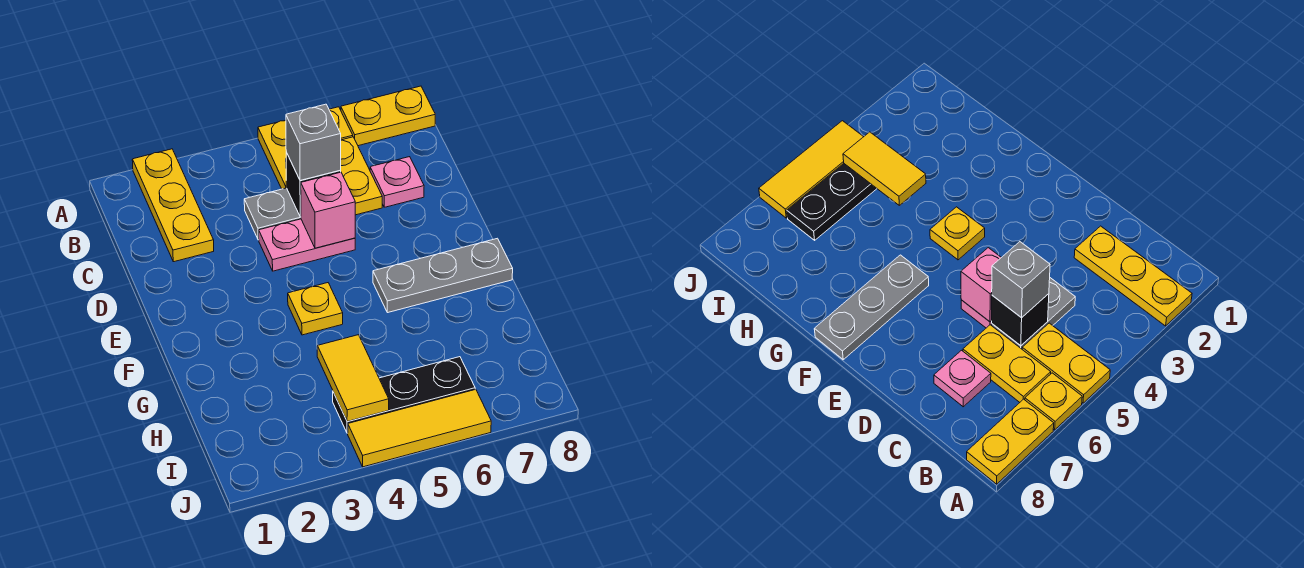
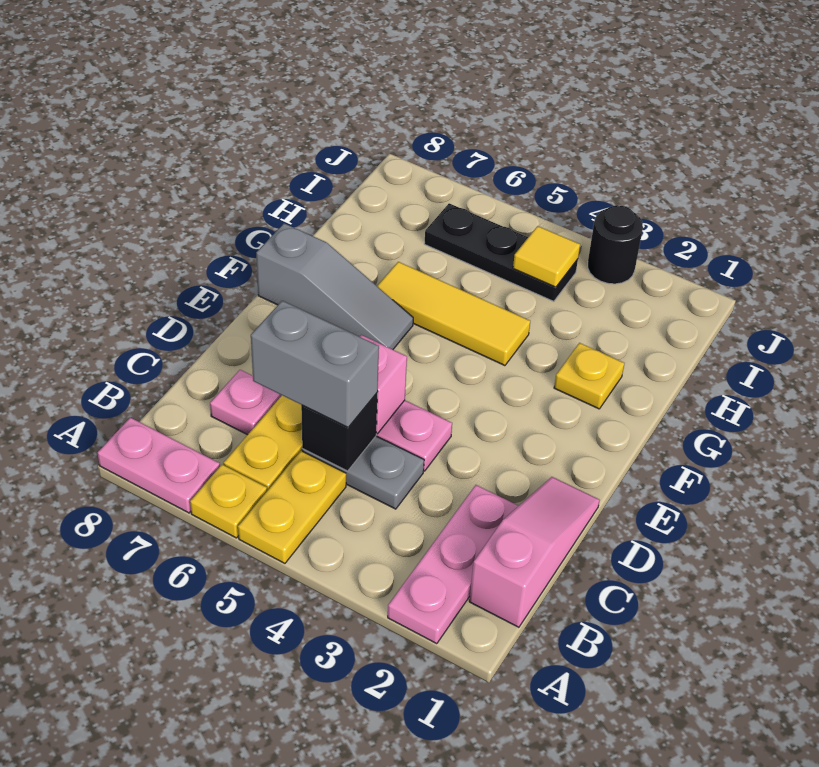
yellow plate A2:C2 level 1 -> pink plate A2:C2 level 1
yellow plate A7:A8 level 1 -> pink plate A7:A8 level 1
none -> pink slope B1:D1 level 1 top B
grey brick C5 level 3 -> grey brick C5:C6 level 3
yellow plate F4 level 1 -> yellow plate G2 level 1
grey plate F6:F8 level 1 -> grey slope F6:F8 level 1 top 8
yellow tile H4:I4 level 2 -> yellow tile I4 level 2
none -> black round brick J3 level 1
yellow tile J4:J6 level 1 -> yellow tile G4:G6 level 1

